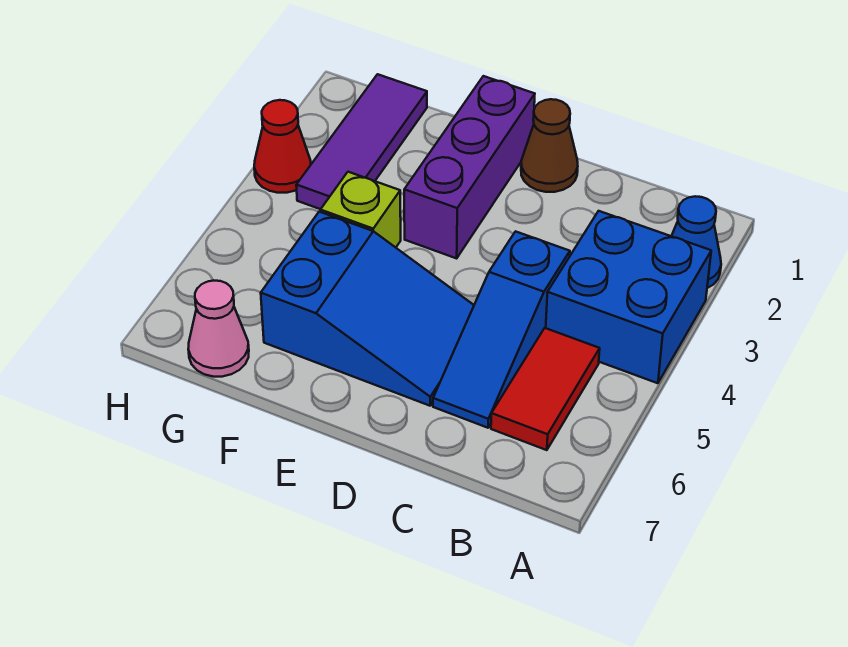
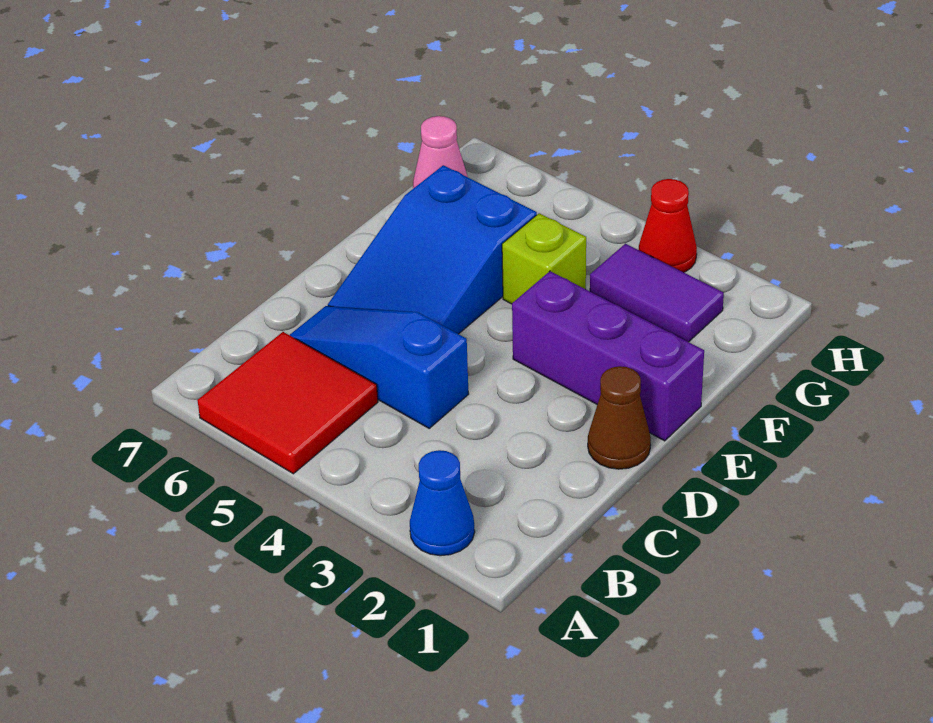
blue brick A3:B4 level 1 -> none
red tile B5:B6 level 1 -> red tile A5:B6 level 1
purple tile G1:G3 level 1 -> purple tile G2:G3 level 1

